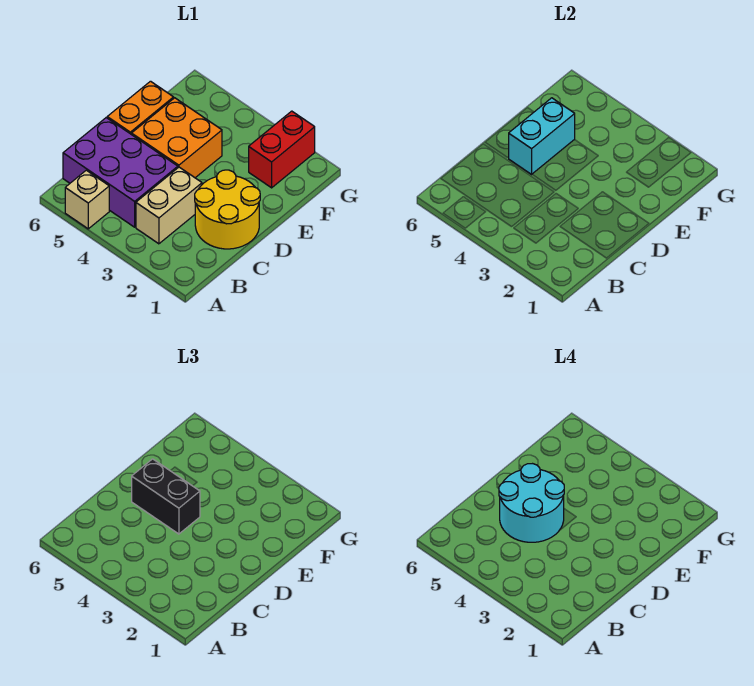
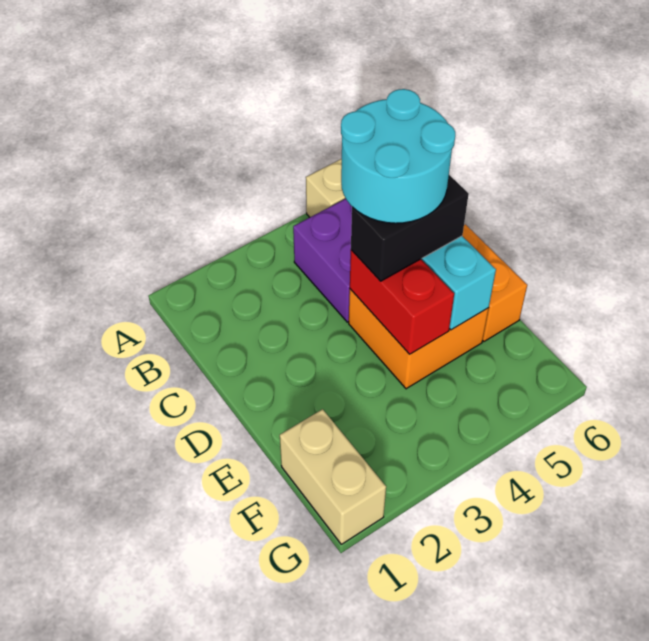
tan brick B3:C3 level 1 -> tan brick F1:G1 level 1
yellow round brick C1:D2 level 1 -> none
red brick F2:G2 level 1 -> red brick D4:E4 level 2

